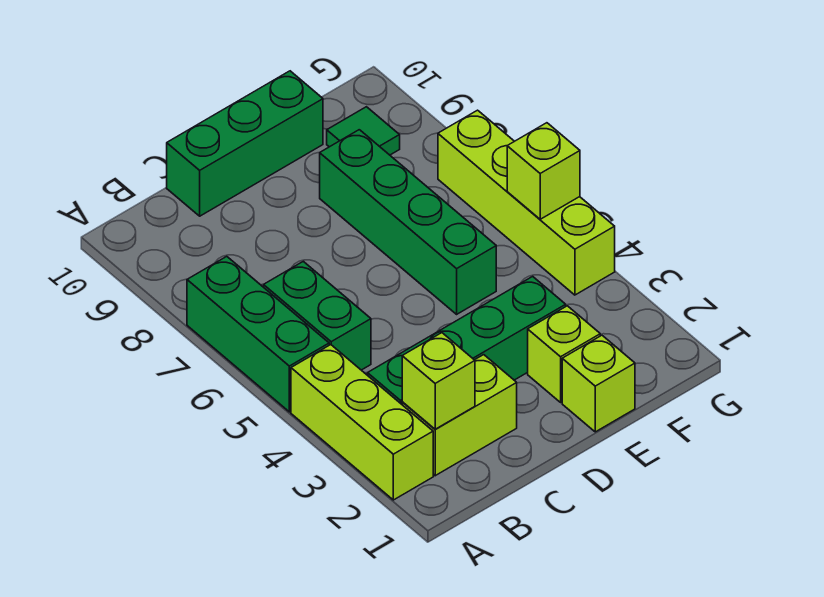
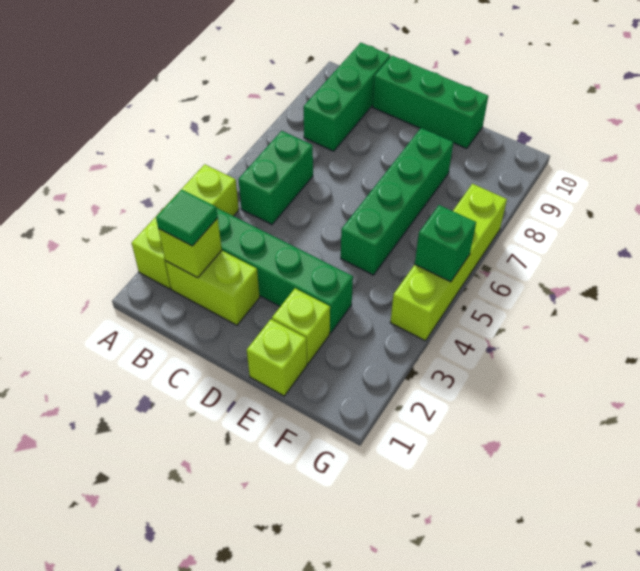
green brick A5:A7 level 1 -> green brick B8:B10 level 1
green tile F9 level 1 -> green tile B2 level 3
lime brick G5 level 2 -> green brick G5 level 2

